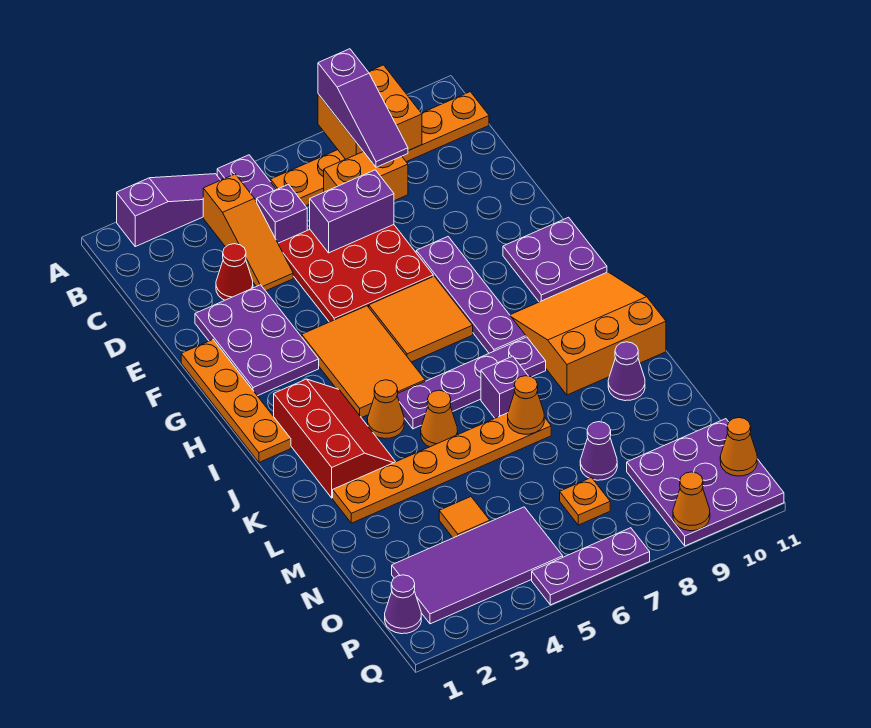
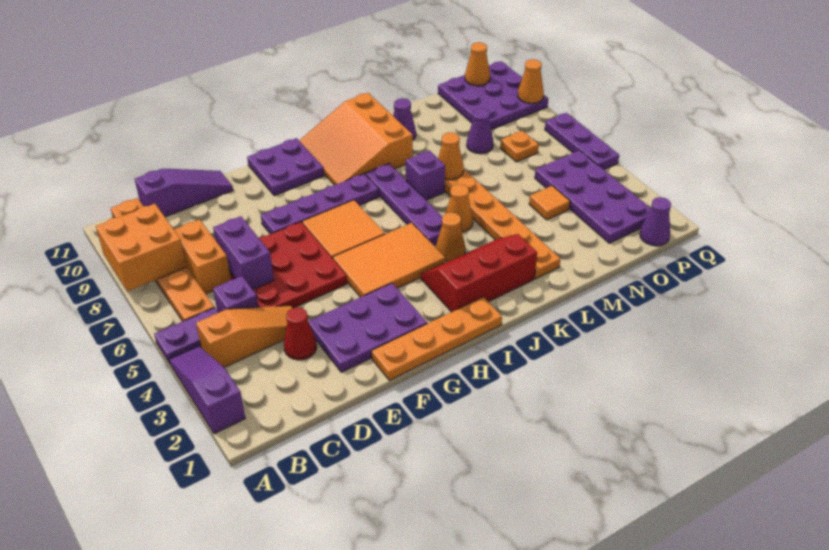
purple slope A8:C8 level 3 top A -> purple slope C11:E11 level 1 top C
purple tile O2:P5 level 1 -> purple plate O2:P5 level 1

